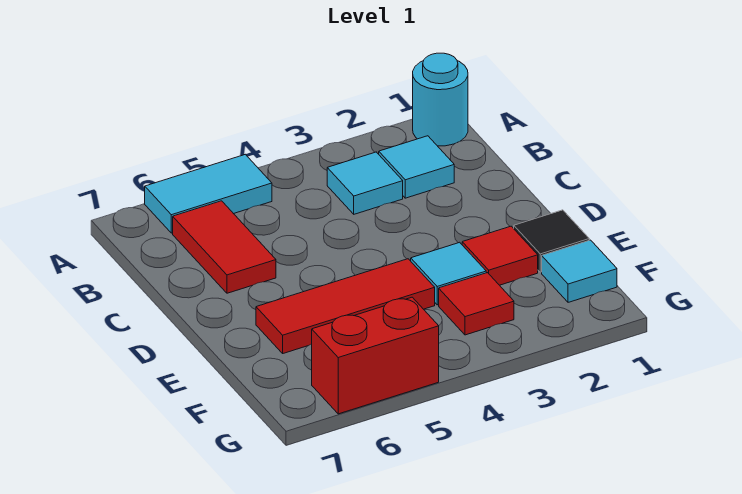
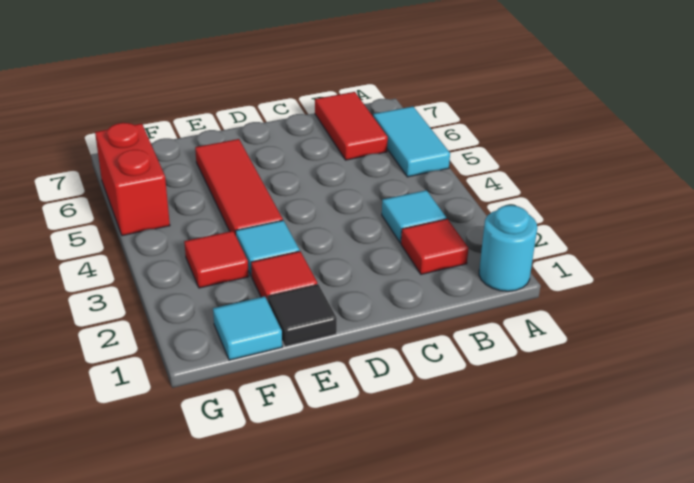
cyan tile B2 level 1 -> red tile B2 level 1
red tile B6:C6 level 1 -> red tile B6:B7 level 1

